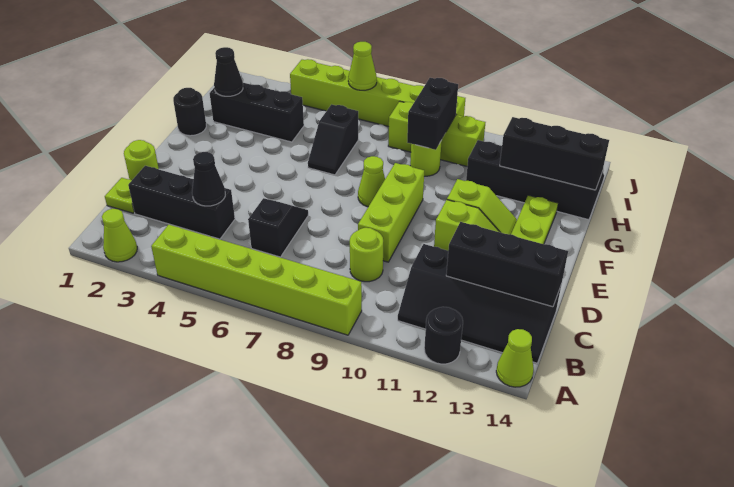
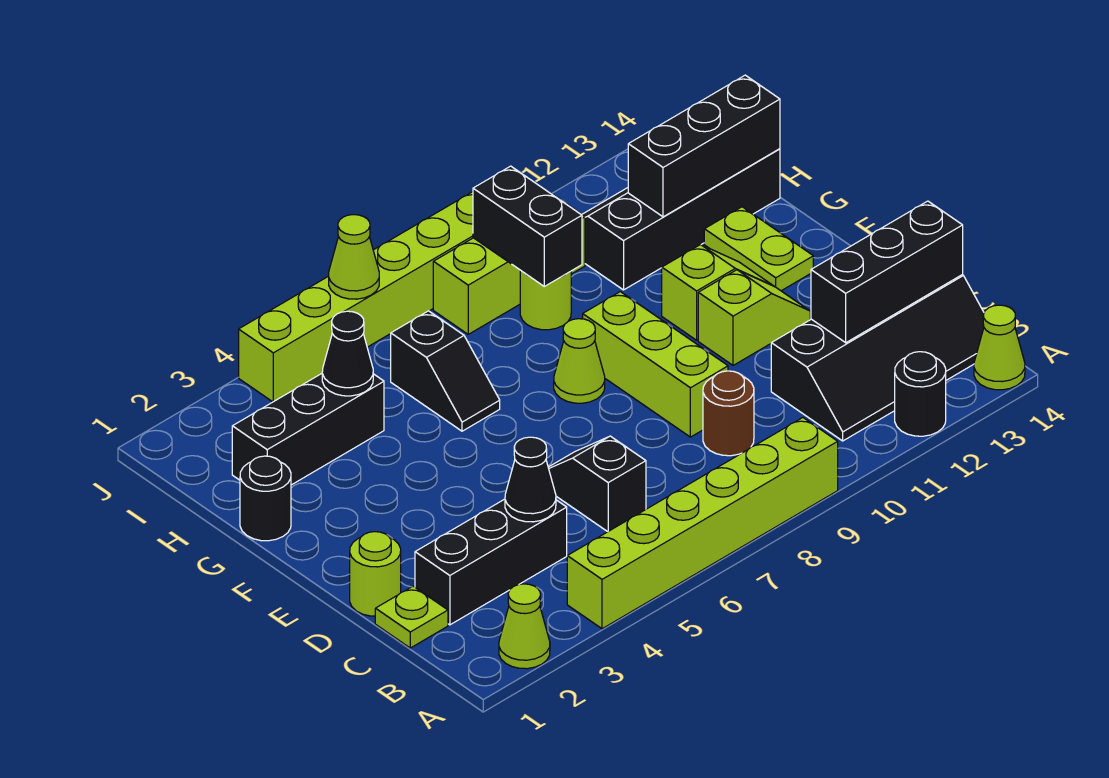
lime round brick C9 level 1 -> brown round brick C9 level 1
black cone H2 level 2 -> black cone H4 level 2

